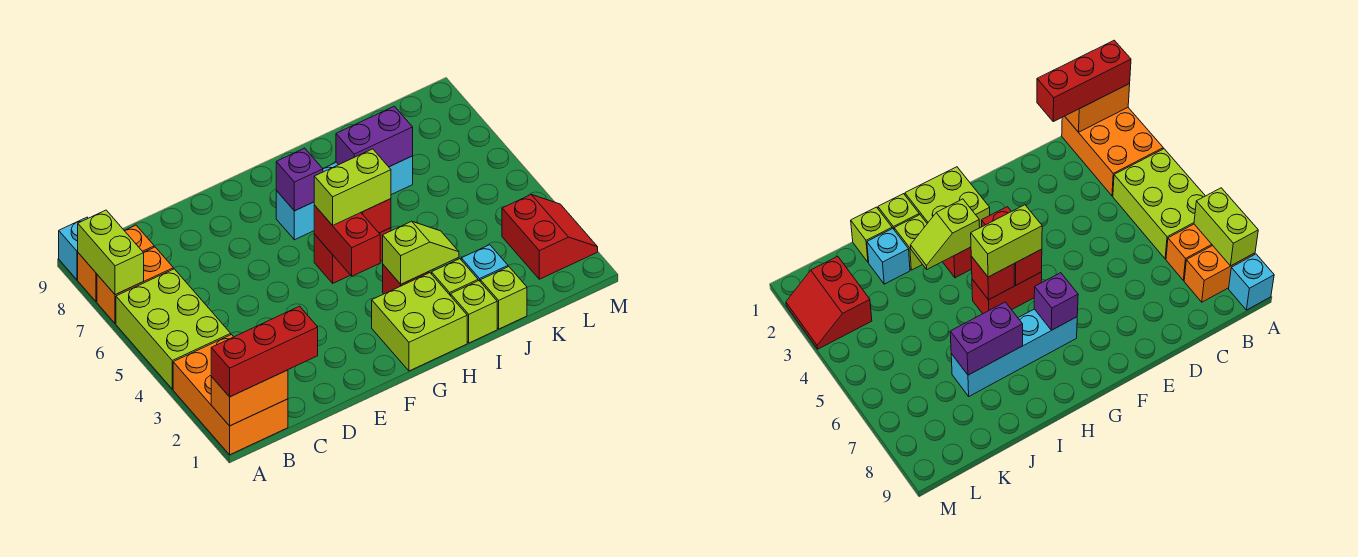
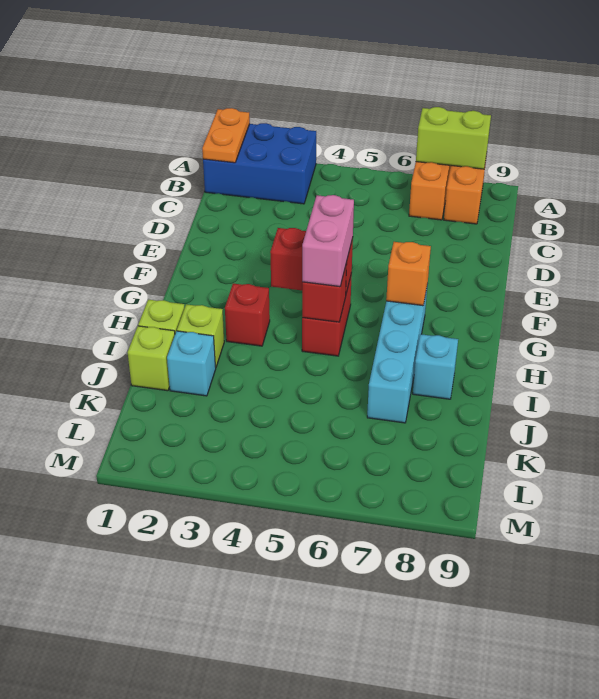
orange brick A1:B3 level 1 -> blue brick A1:B3 level 1
orange brick A1:B1 level 2 -> orange plate A1:B1 level 2
red brick A1:C1 level 3 -> none
lime brick A4:B6 level 1 -> none
cyan brick A9 level 1 -> cyan brick I8 level 1
lime brick G1:H2 level 1 -> none
lime brick G5:H5 level 3 -> pink brick G5:H5 level 3
purple brick G7 level 2 -> orange brick G7 level 2
lime slope H3:I3 level 2 top H -> none
purple brick I7:J7 level 2 -> none
red slope L2:M3 level 1 top L -> none

